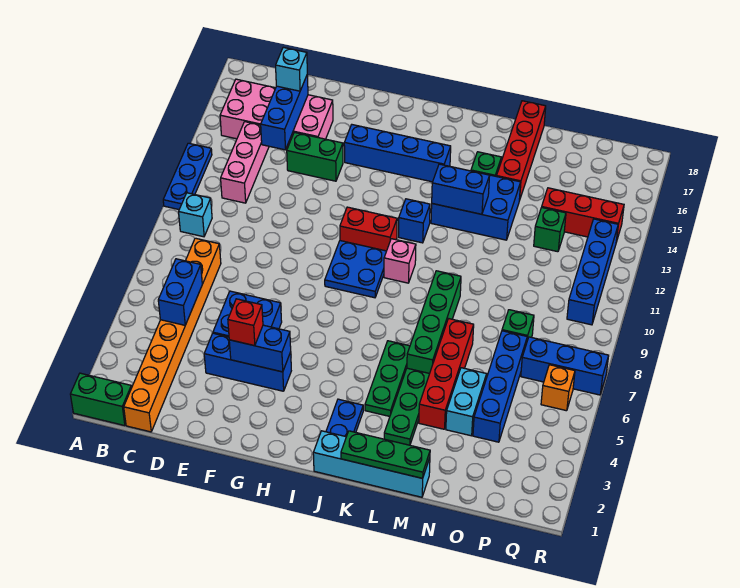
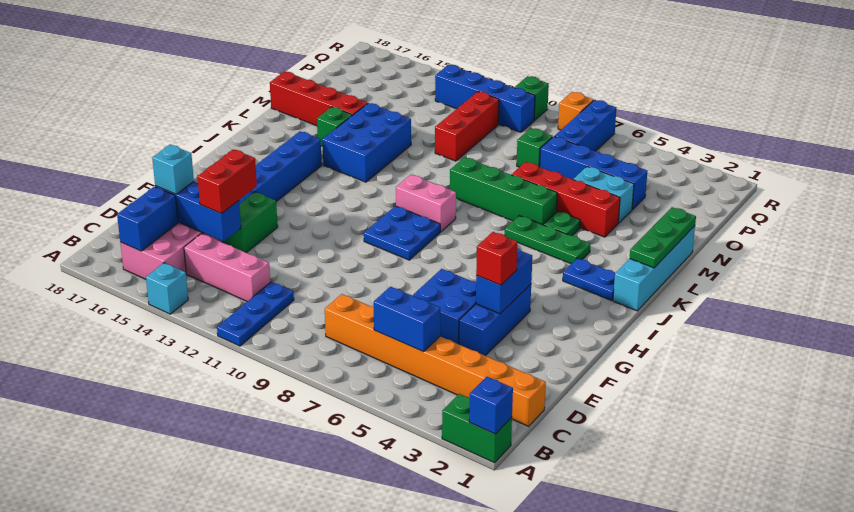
green brick A1:B1 level 1 -> green brick A1:A2 level 1
blue plate A11:A13 level 1 -> blue plate A11:C11 level 1
cyan brick B10 level 1 -> cyan brick A14 level 1
red brick H11:I11 level 1 -> red brick D14:E14 level 3
pink brick J10 level 1 -> pink brick J9:J10 level 1
blue brick J12 level 1 -> blue brick A1 level 2
blue brick K13:L13 level 2 -> blue brick B16:C16 level 2
green plate L3:L5 level 1 -> green plate L5 level 1
green brick O13 level 1 -> green brick R10 level 1
red brick O14:Q14 level 1 -> red brick N11:P11 level 1
orange brick Q6 level 1 -> orange brick R8 level 1

